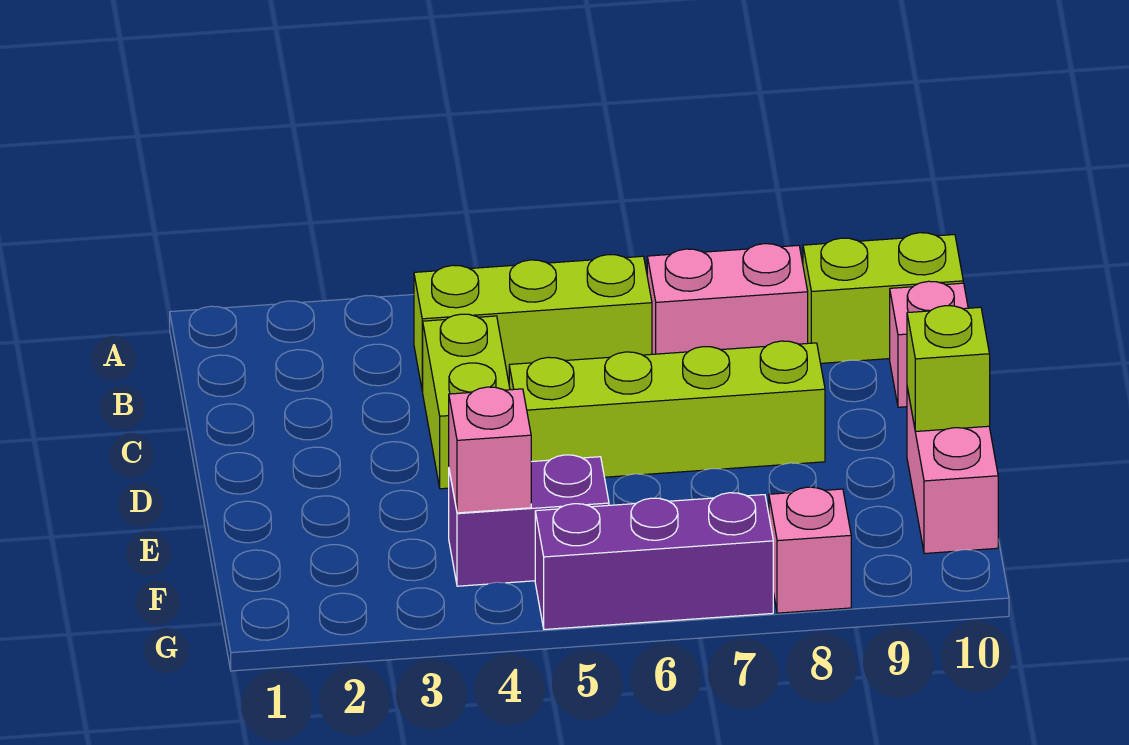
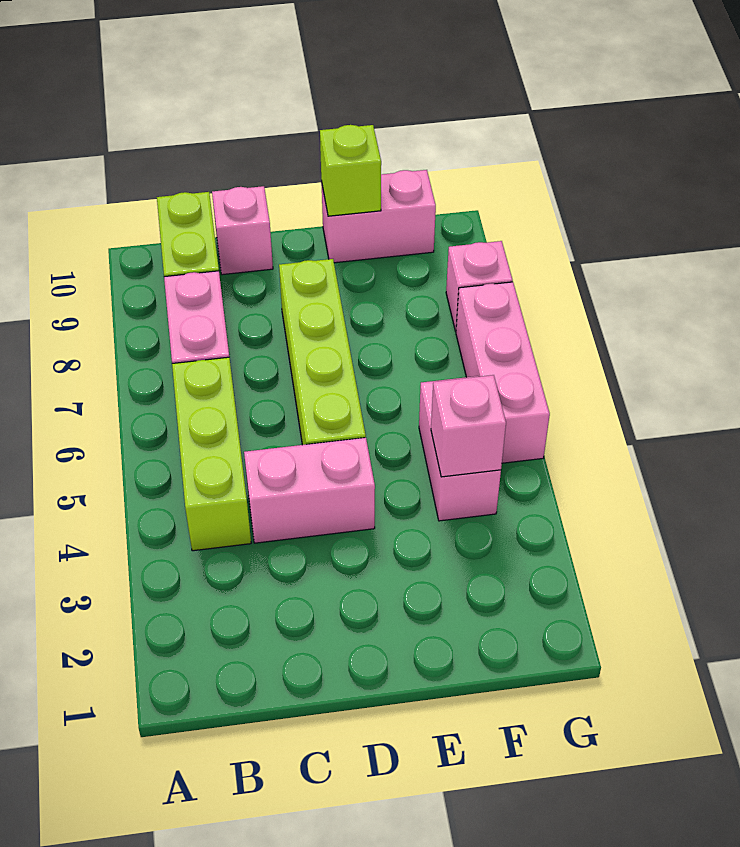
lime brick C4:D4 level 1 -> pink brick C4:D4 level 1
purple brick F4:F5 level 1 -> pink brick F4:F5 level 1
purple brick G5:G7 level 1 -> pink brick G5:G7 level 1

